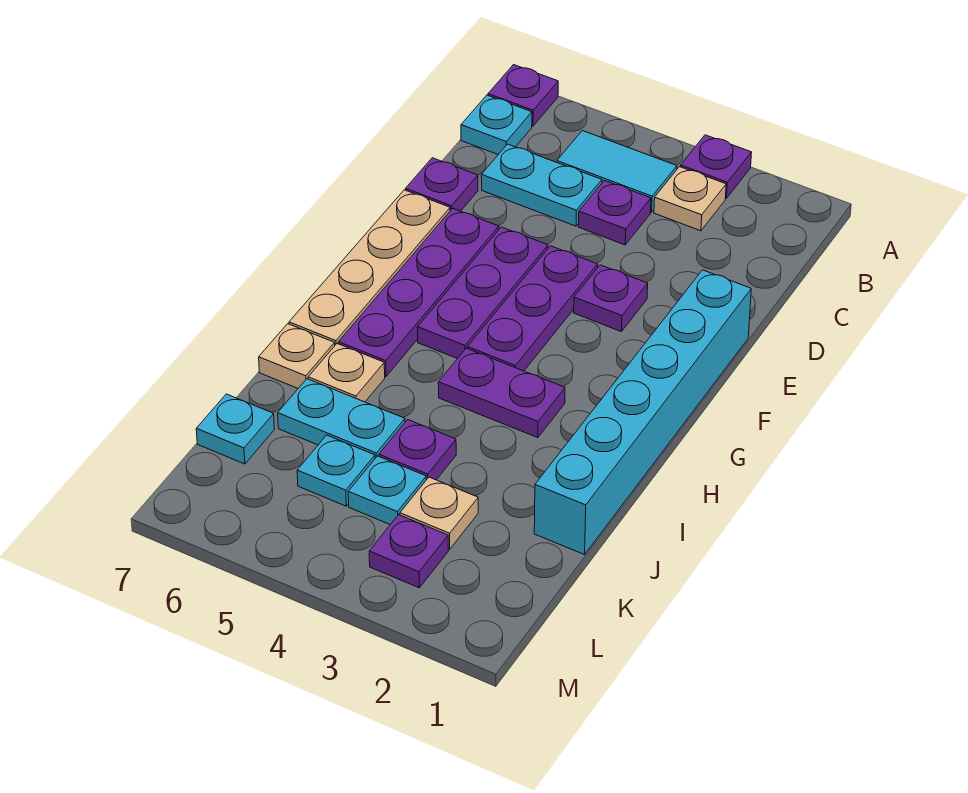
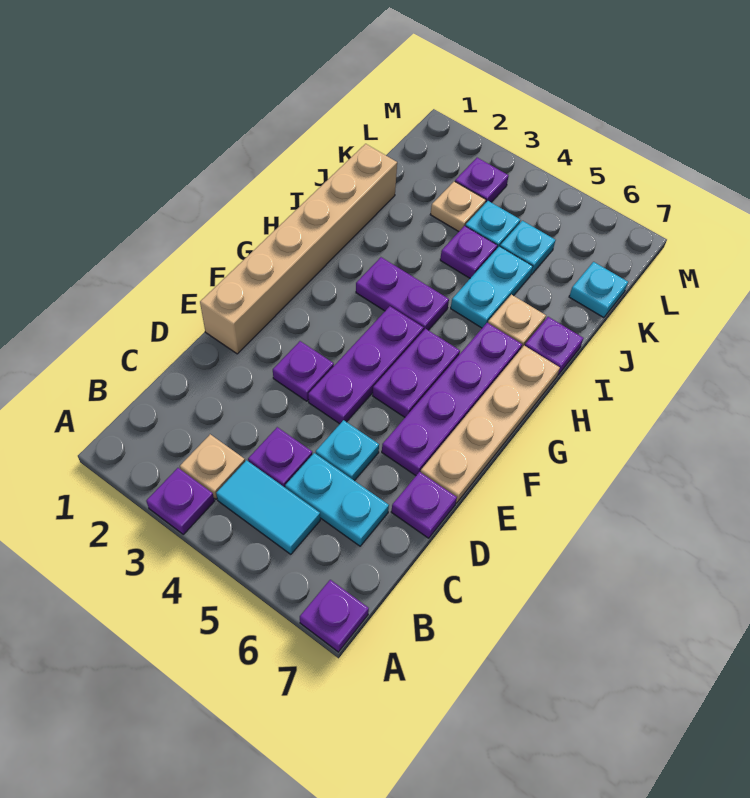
cyan plate B7 level 1 -> cyan plate D5 level 1
cyan brick E1:J1 level 1 -> tan brick E1:J1 level 1
purple plate E5:G5 level 1 -> purple plate F5:G5 level 1
tan plate I7 level 1 -> purple plate I7 level 1
cyan plate J5:J6 level 1 -> cyan plate I5:J5 level 1

